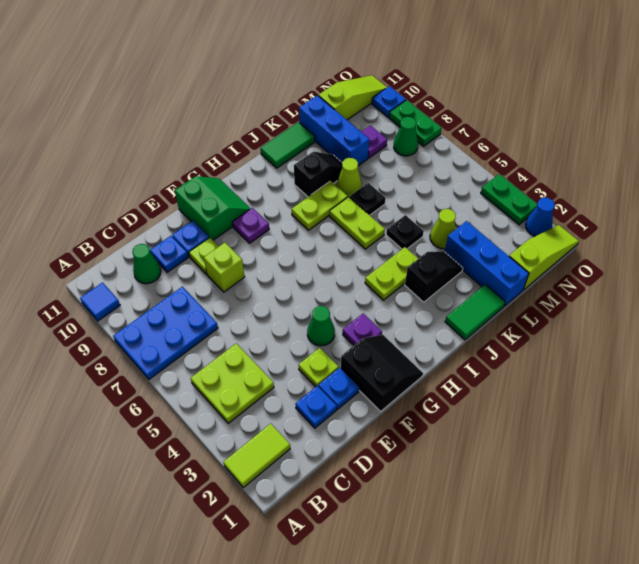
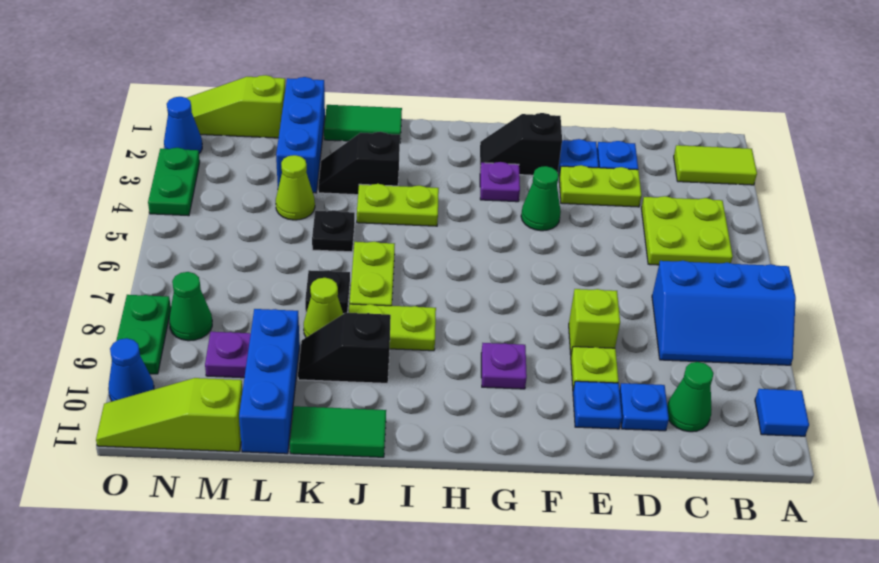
blue plate A7:C8 level 1 -> blue slope A7:C8 level 1 top 7
lime plate E3 level 1 -> lime plate D3:E3 level 1
black slope F1:G2 level 1 top F -> black slope F2:G2 level 1 top F
green slope F10:G11 level 1 top F -> none
blue plate O10 level 1 -> blue cone O10 level 1

